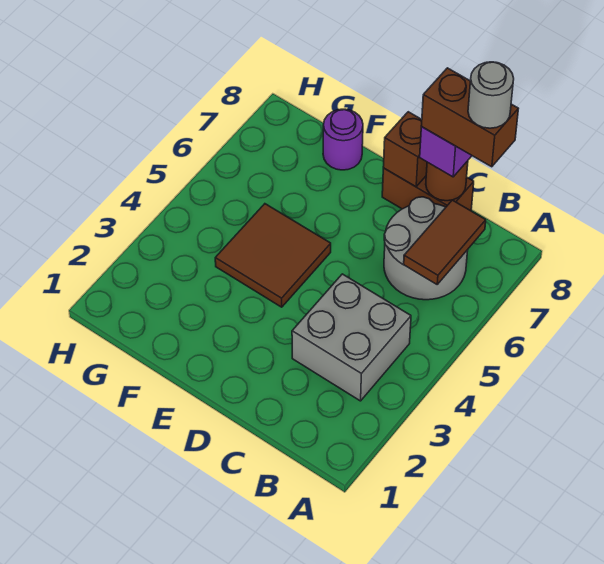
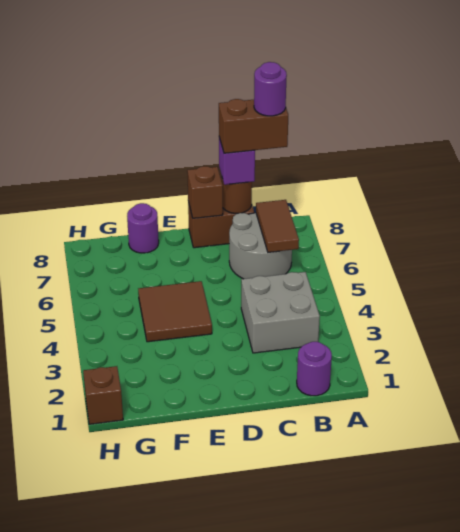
none -> purple round brick B1 level 1
grey round brick B8 level 5 -> purple round brick B8 level 5
none -> brown brick H1 level 1

